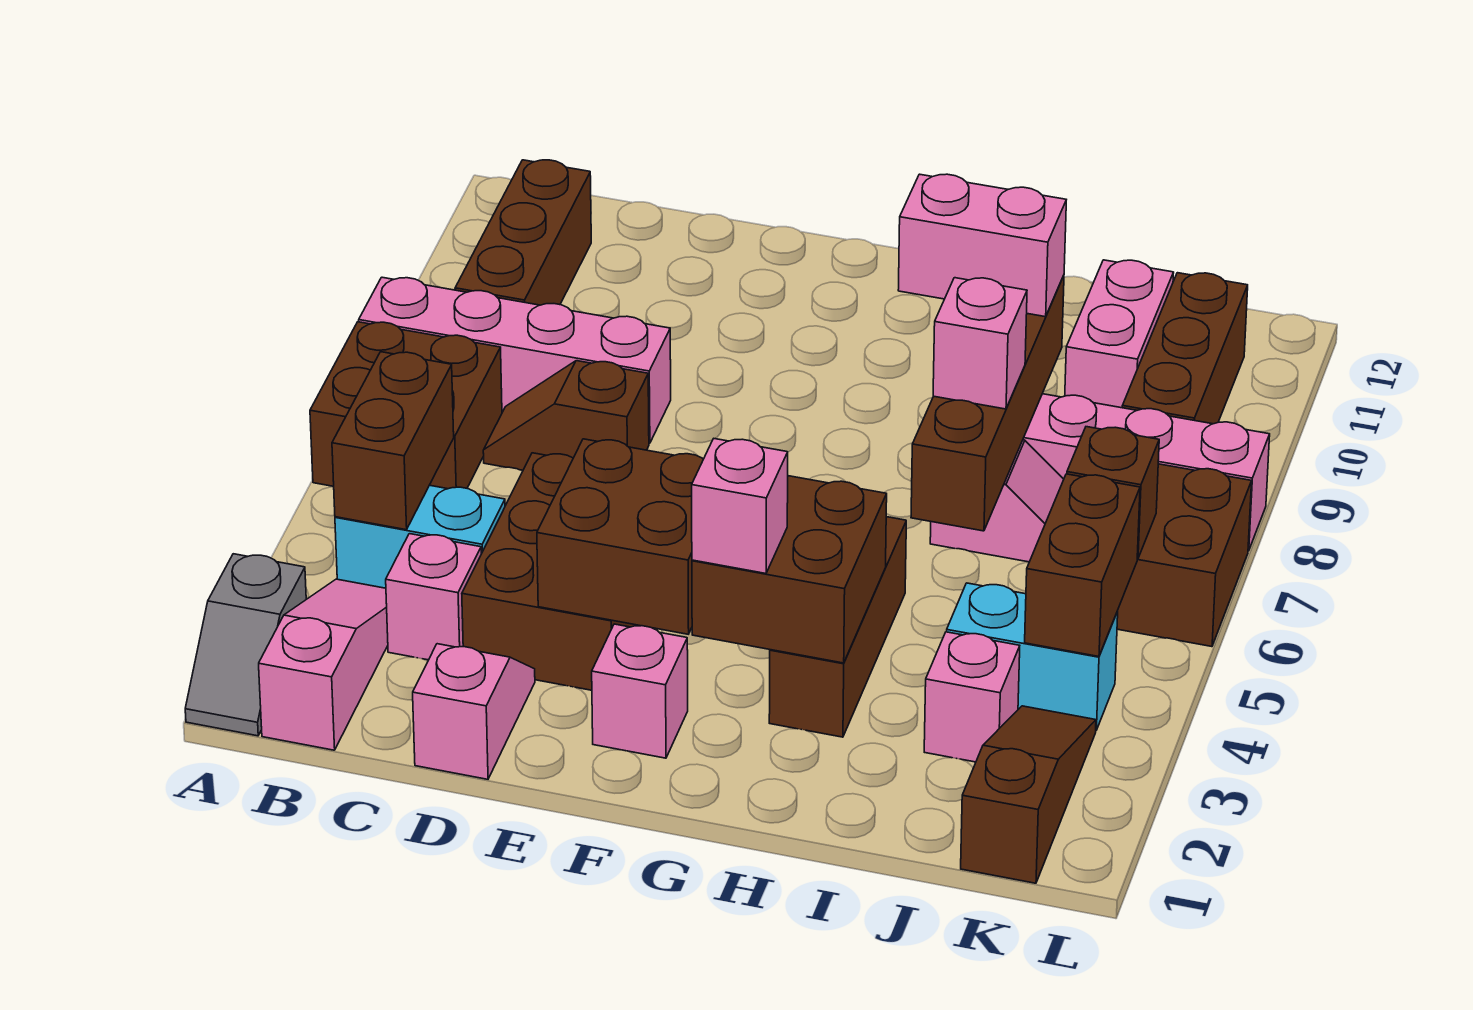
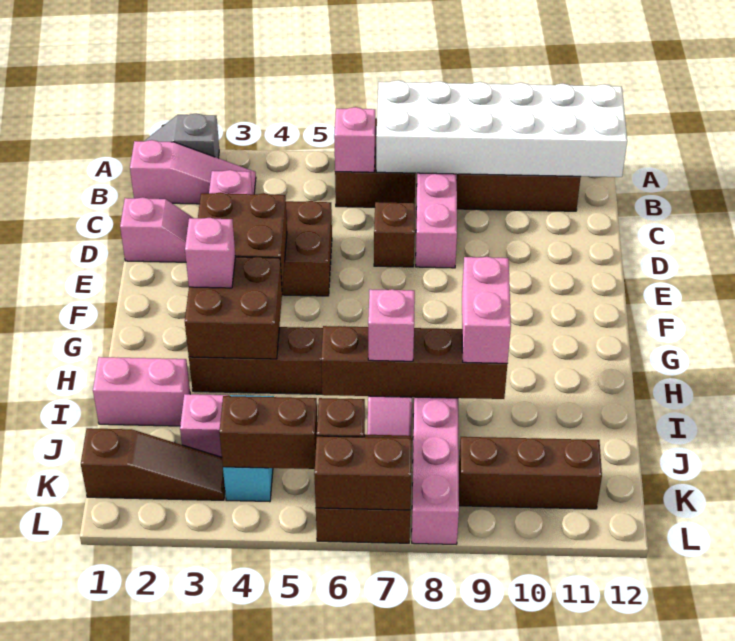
none -> white brick A7:B12 level 2
cyan brick B4:C4 level 1 -> none
brown brick B4:B5 level 2 -> brown brick L6:L7 level 2
pink brick F2 level 1 -> pink brick B6 level 2
pink brick J10:J11 level 1 -> pink brick I1:I2 level 1

